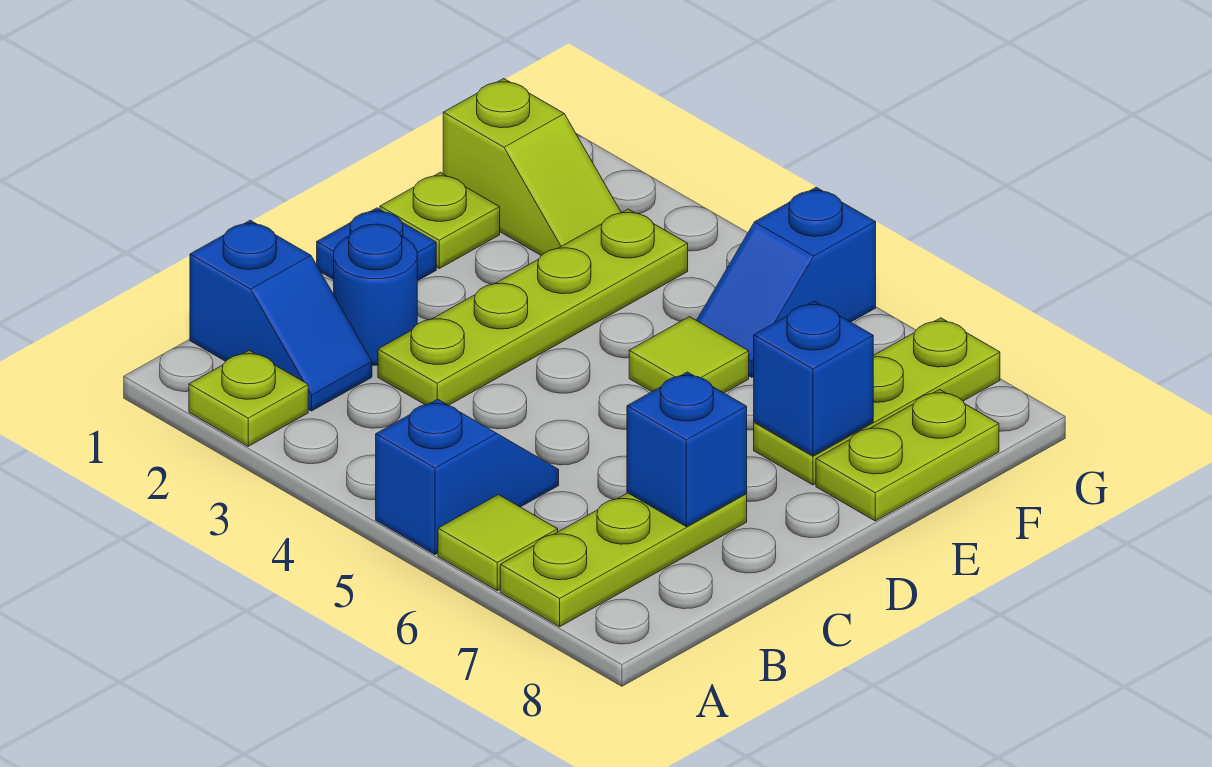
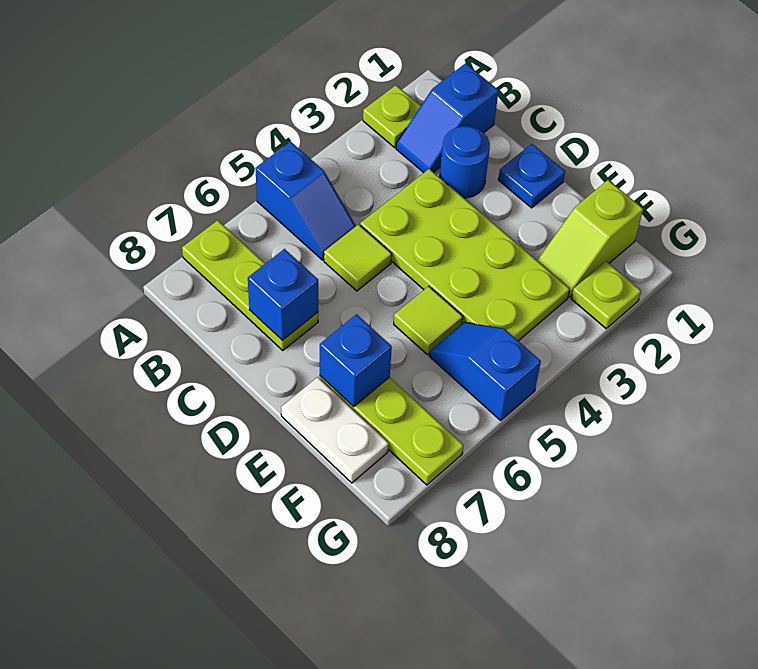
lime tile A6 level 1 -> lime tile C5 level 1
lime plate C3:F3 level 1 -> lime plate C3:F4 level 1
lime plate E1 level 1 -> lime plate G2 level 1
lime plate E8:F8 level 1 -> white plate E8:F8 level 1

